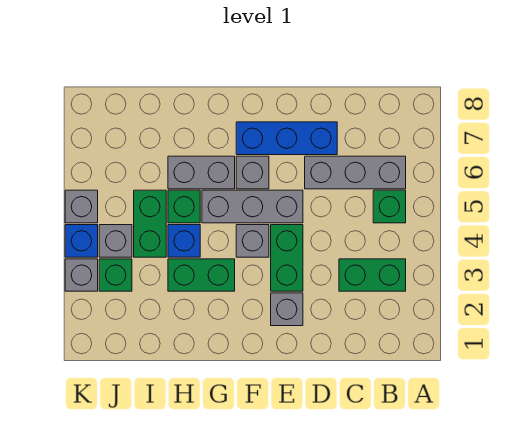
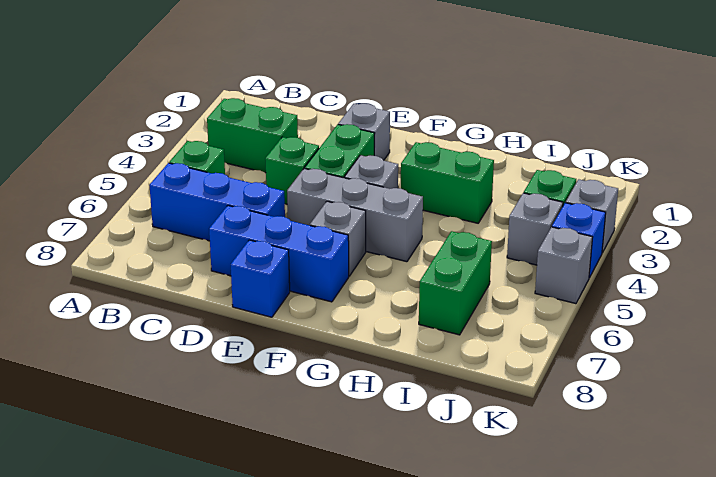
grey brick B6:D6 level 1 -> blue brick B6:D6 level 1
grey brick G6:H6 level 1 -> none
blue brick H4 level 1 -> blue brick E8 level 1
green brick H5 level 1 -> green brick D4 level 1
green brick I4:I5 level 1 -> green brick I6:I7 level 1

